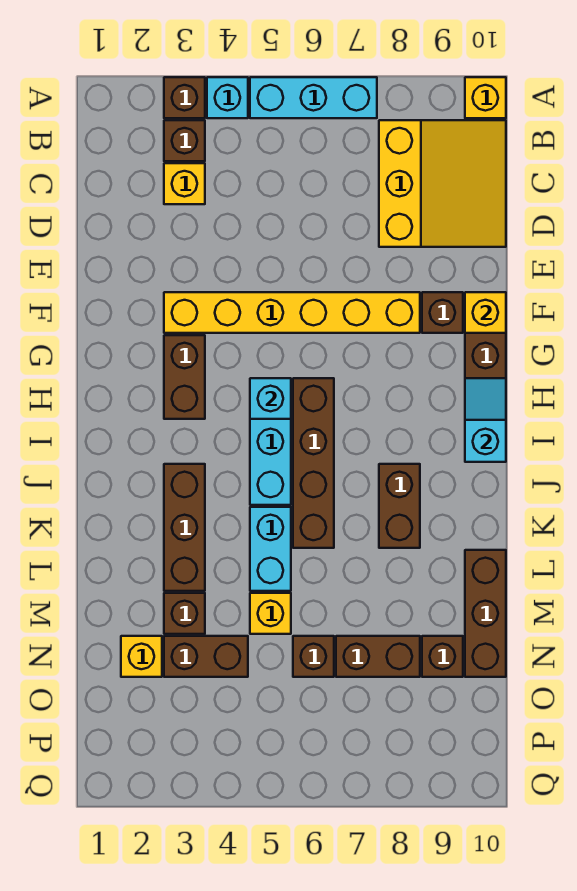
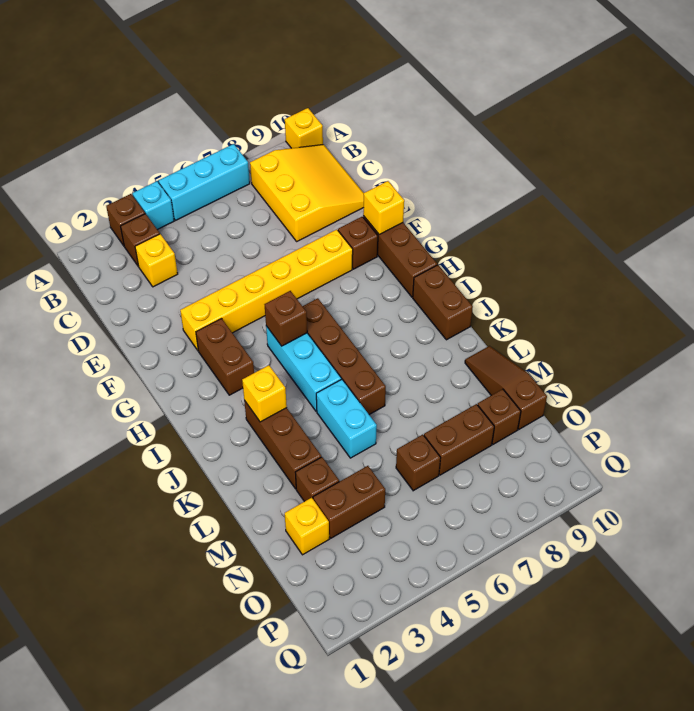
cyan brick H5 level 2 -> brown brick H5 level 2
cyan slope H10:I10 level 2 top I -> none
brown brick J8:K8 level 1 -> brown brick I10:J10 level 1
brown brick L10:N10 level 1 -> brown slope L10:N10 level 1 top N
yellow brick M5 level 1 -> yellow brick J3 level 2

